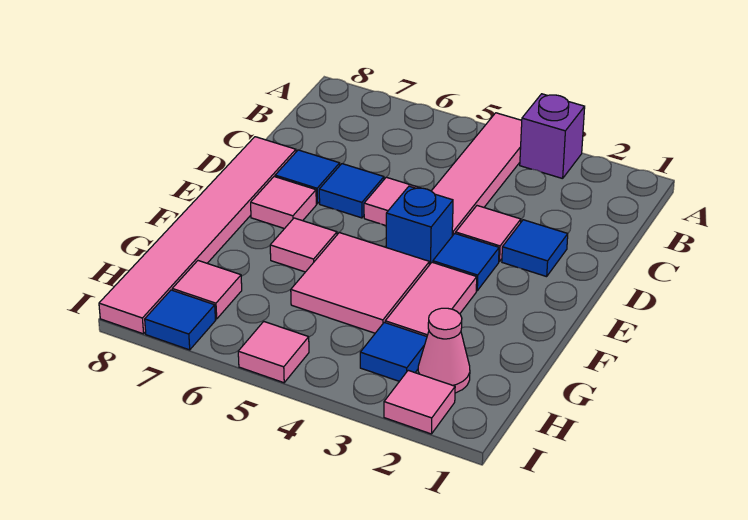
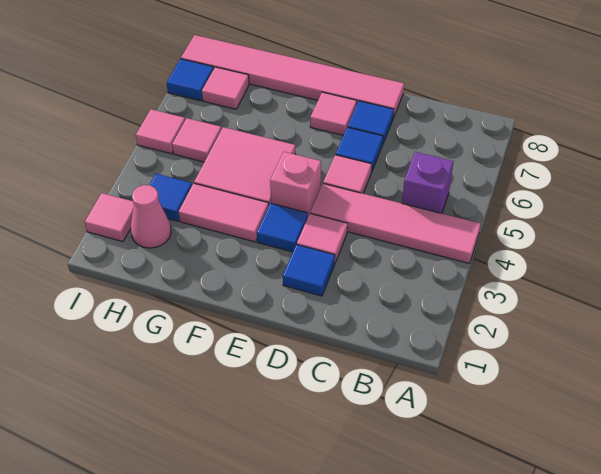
purple brick A3 level 1 -> purple brick B5 level 1
blue brick E4 level 1 -> pink brick E4 level 1
pink tile F6 level 1 -> pink tile H5 level 1

